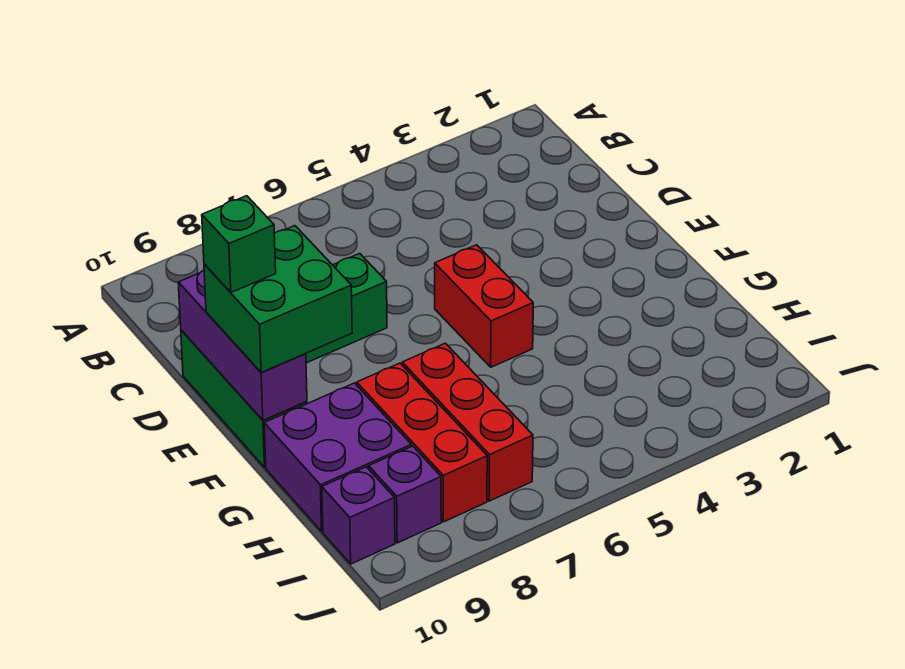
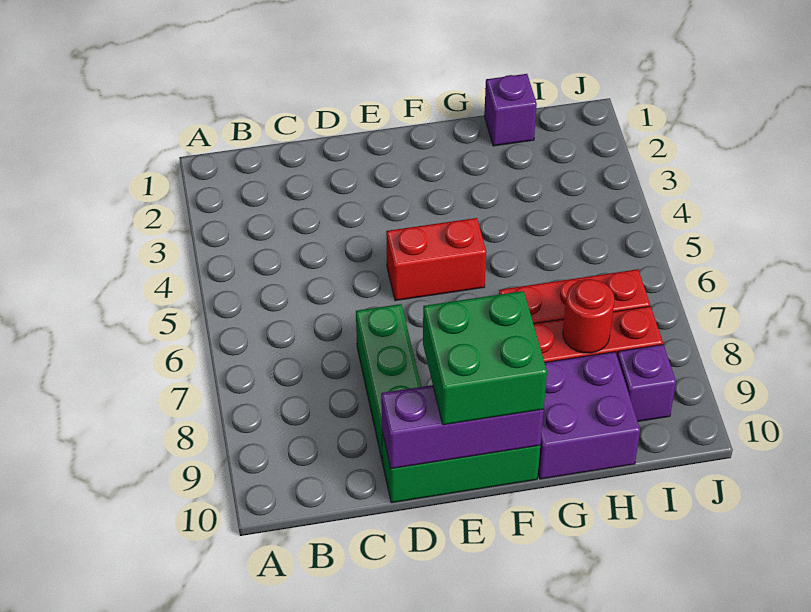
green brick E10 level 4 -> none
none -> red round brick H8 level 2
purple brick I10 level 1 -> purple brick H1 level 1

